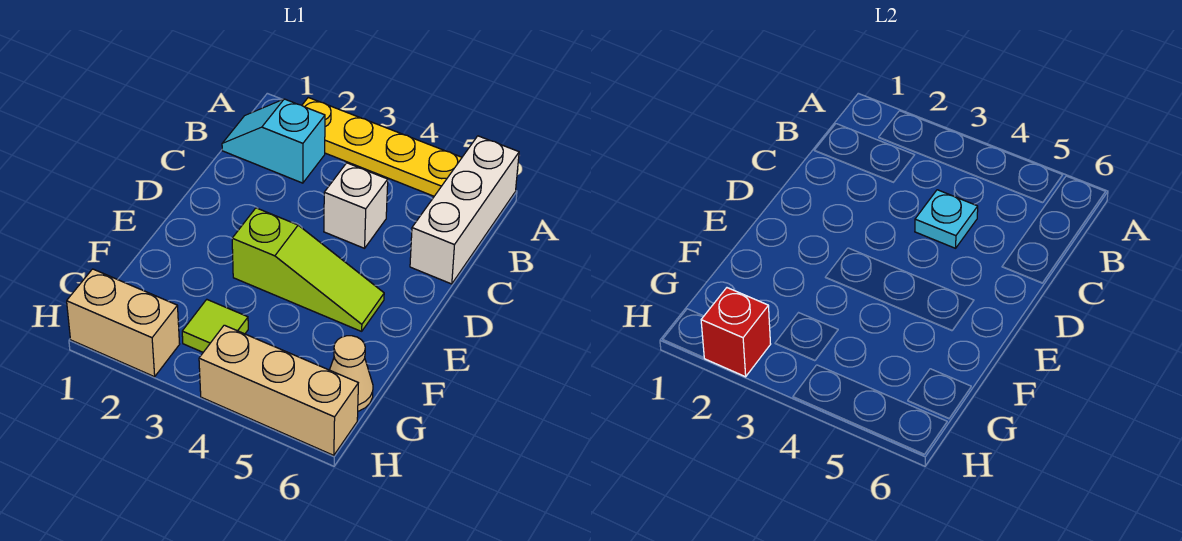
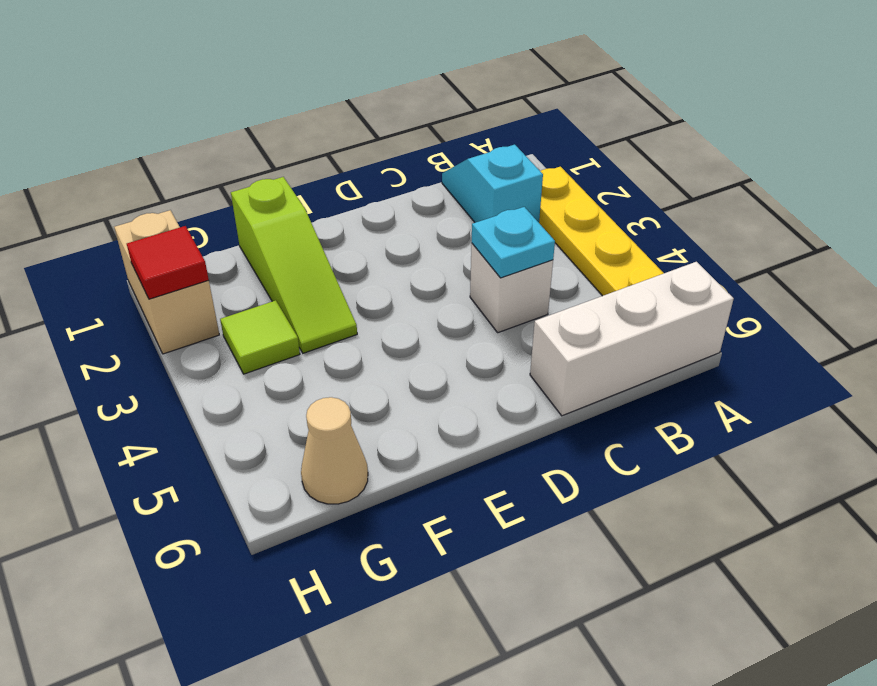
lime slope E3:E5 level 1 top 3 -> lime slope F1:F3 level 1 top 1
red brick H2 level 2 -> red tile H2 level 2
tan brick H4:H6 level 1 -> none

